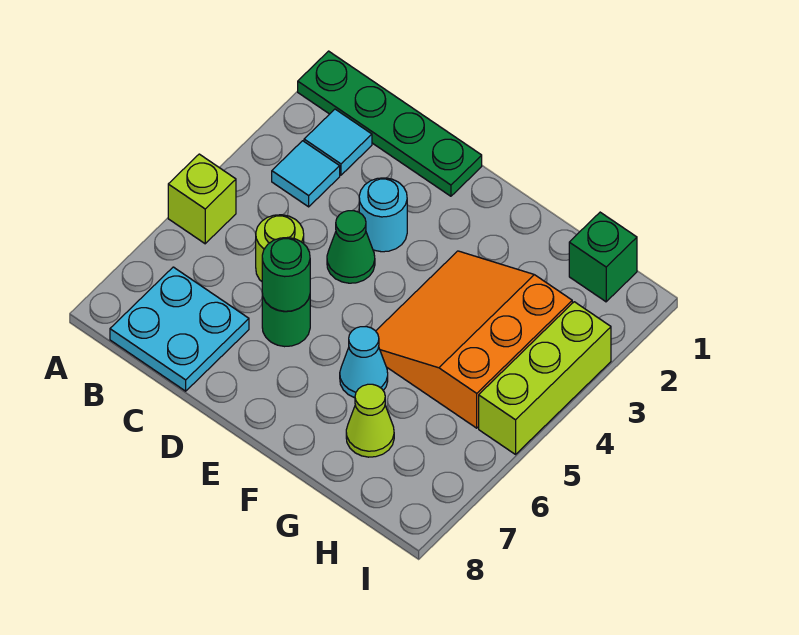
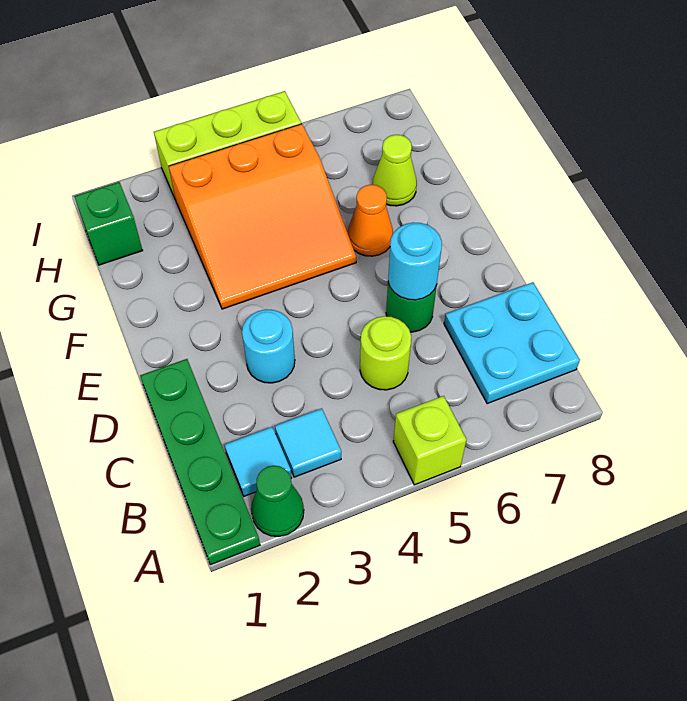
green cone D4 level 1 -> green cone A2 level 1
green round brick D6 level 2 -> cyan round brick D6 level 2
cyan cone F6 level 1 -> orange cone F6 level 1

